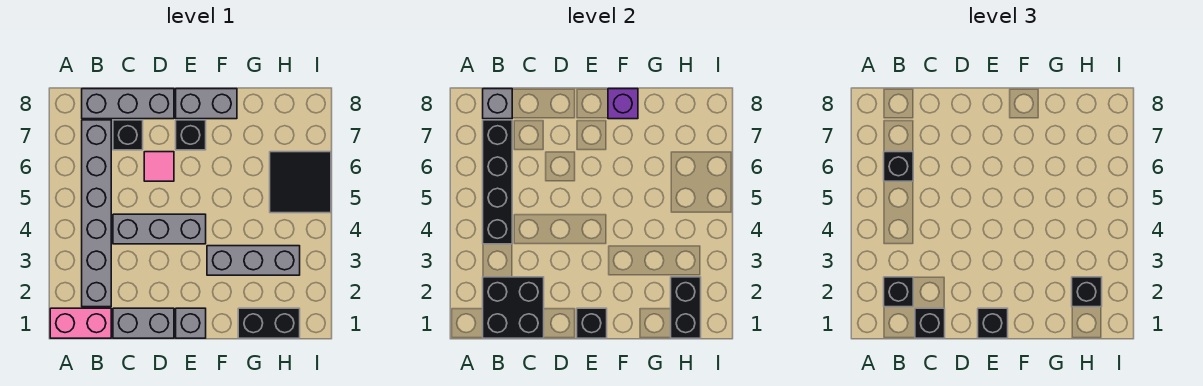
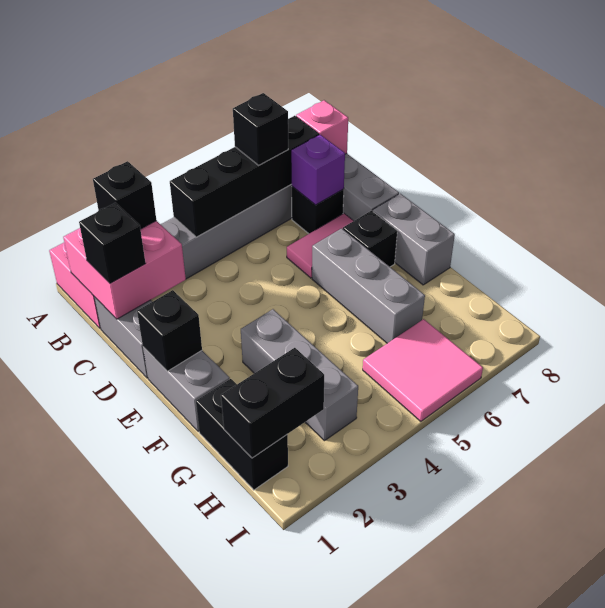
black brick B1:C2 level 2 -> pink brick B1:C2 level 2
grey brick B8 level 2 -> pink brick B8 level 2
grey brick C4:E4 level 1 -> grey brick E6:G6 level 1
pink tile D6 level 1 -> pink tile D6:D7 level 1
grey brick E1 level 1 -> grey brick E1:F1 level 1
black brick E1 level 3 -> none
purple brick F8 level 2 -> purple brick C7 level 2
black brick H2 level 3 -> none
black tile H5:I6 level 1 -> pink tile H5:I6 level 1

